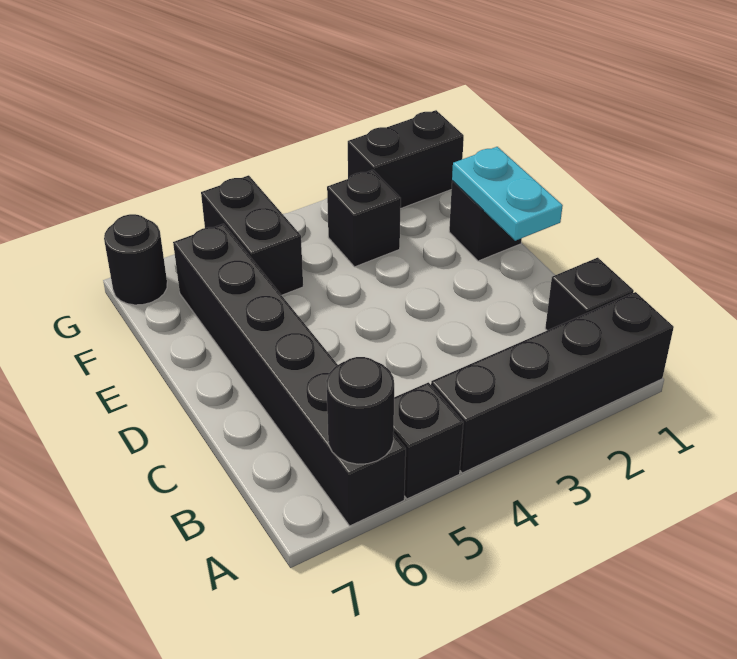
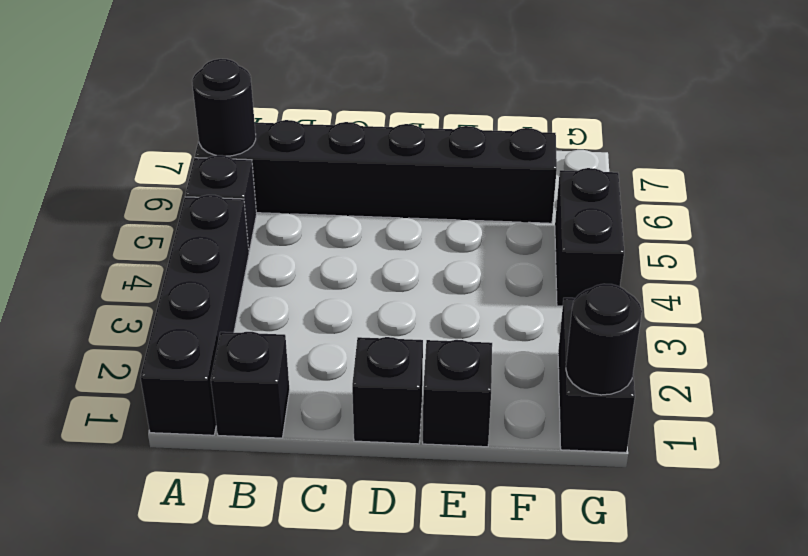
cyan plate D1:E1 level 2 -> none
black brick F3 level 1 -> black brick D1 level 1
black brick F5:G5 level 1 -> black brick G4:G5 level 1
black round brick G7 level 1 -> black round brick G1 level 2

